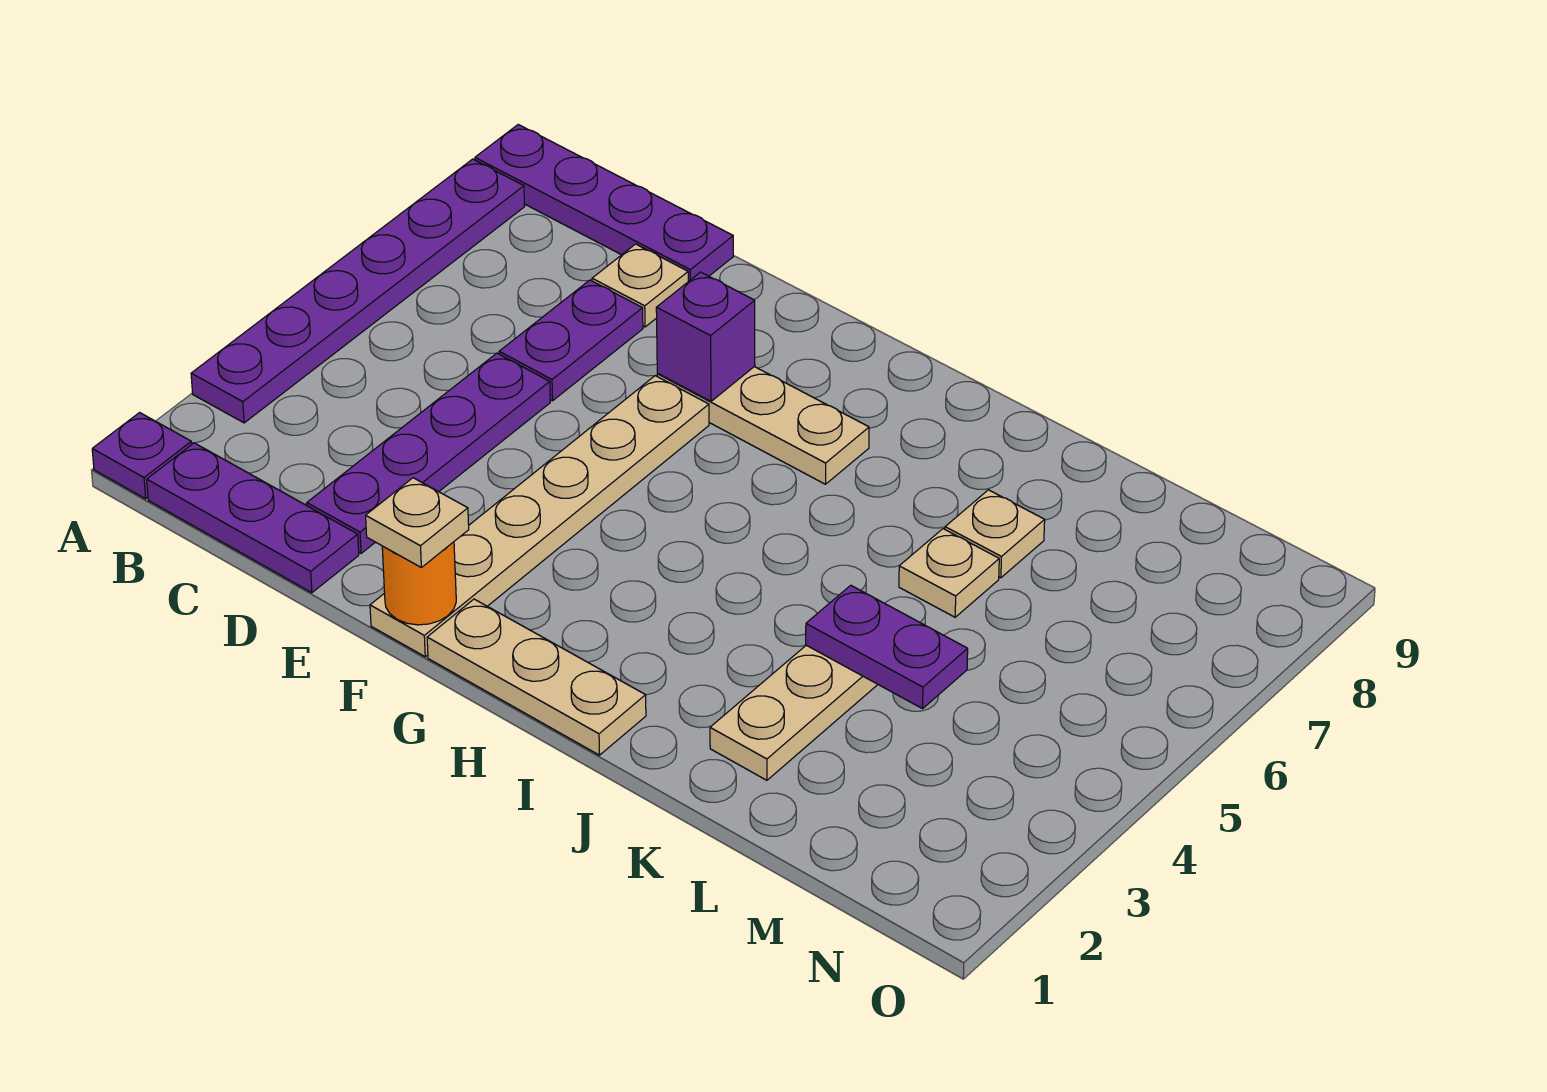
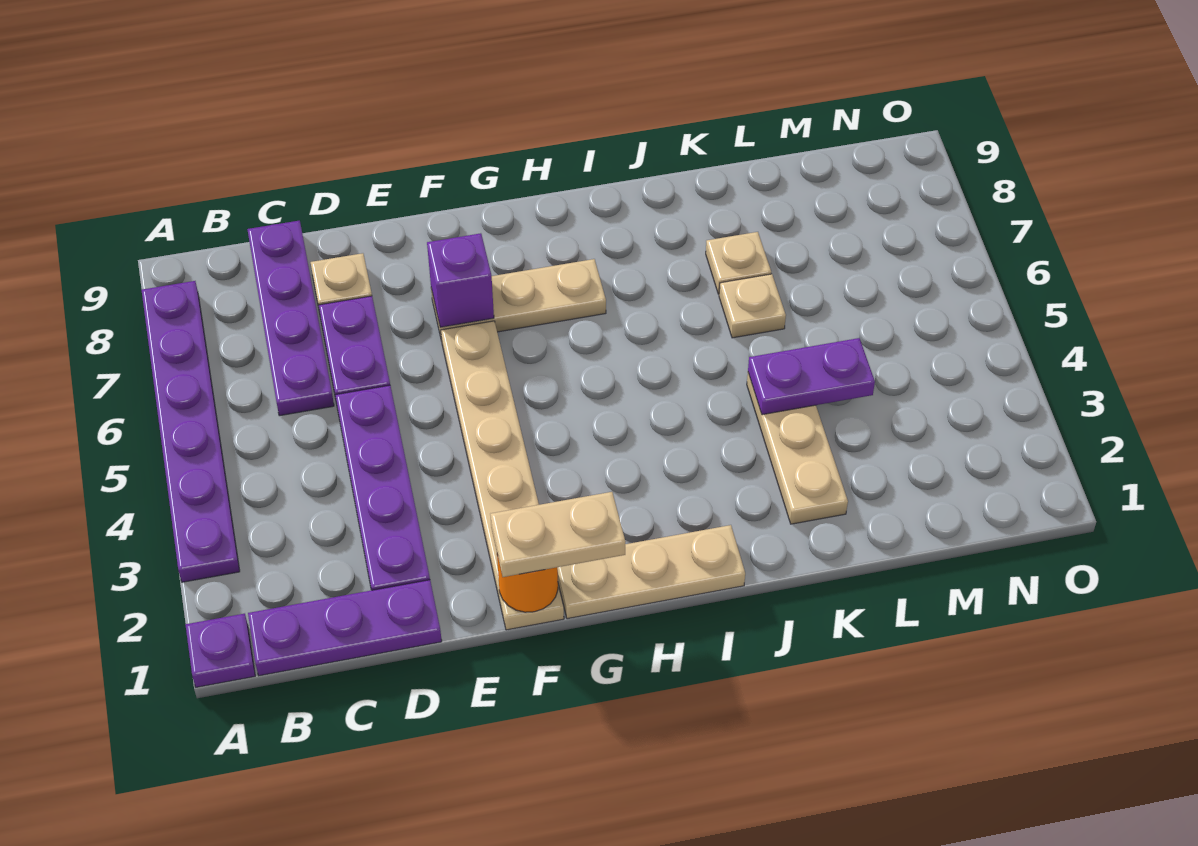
purple plate A9:D9 level 1 -> purple plate C6:C9 level 1
tan plate F1 level 3 -> tan plate F1:G1 level 3

